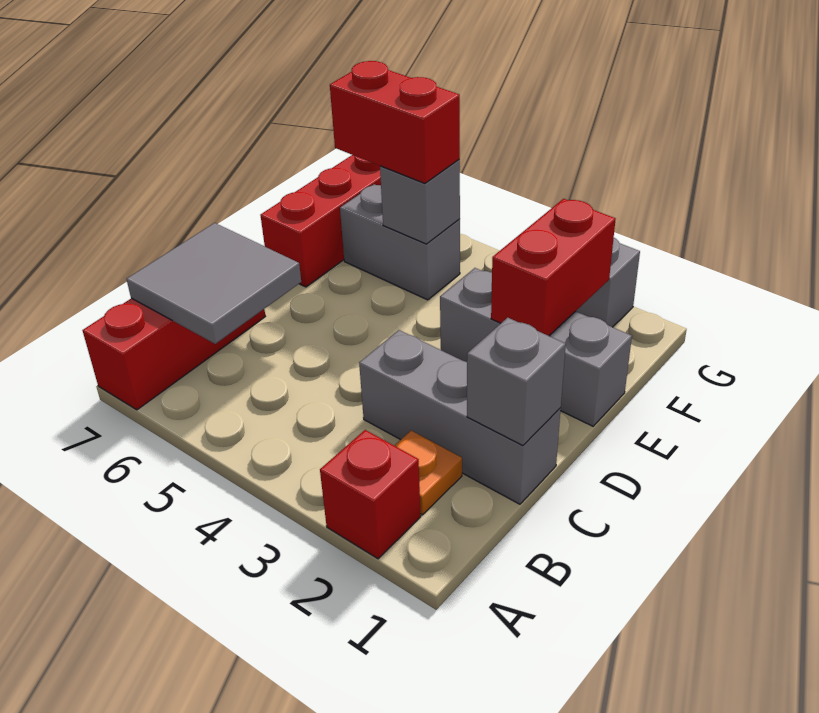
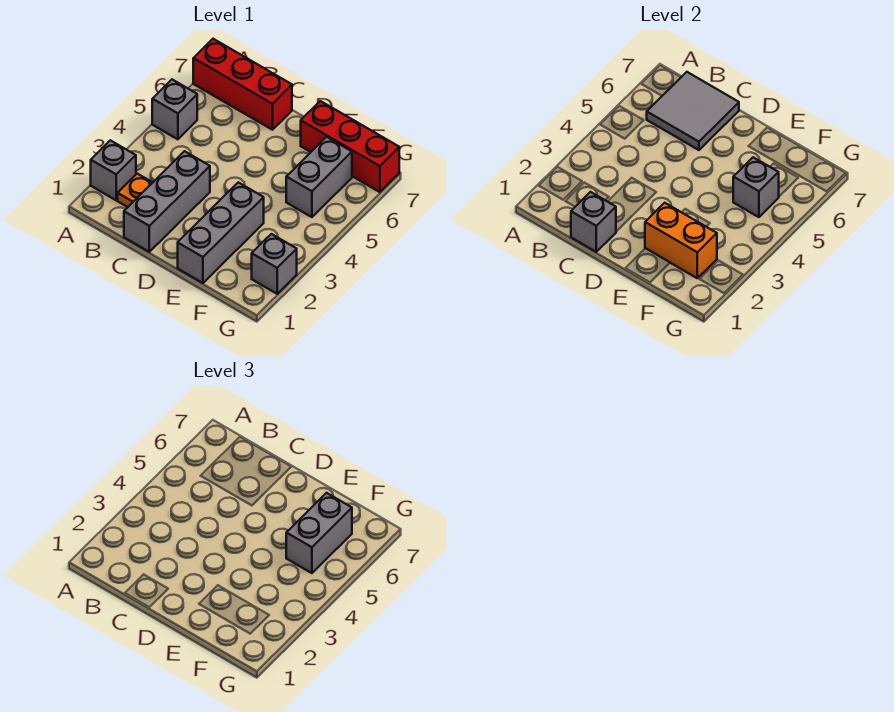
red brick A2 level 1 -> grey brick A2 level 1
none -> grey brick A5 level 1
red brick E2:F2 level 2 -> orange brick E2:F2 level 2
red brick F5:F6 level 3 -> grey brick F5:F6 level 3

